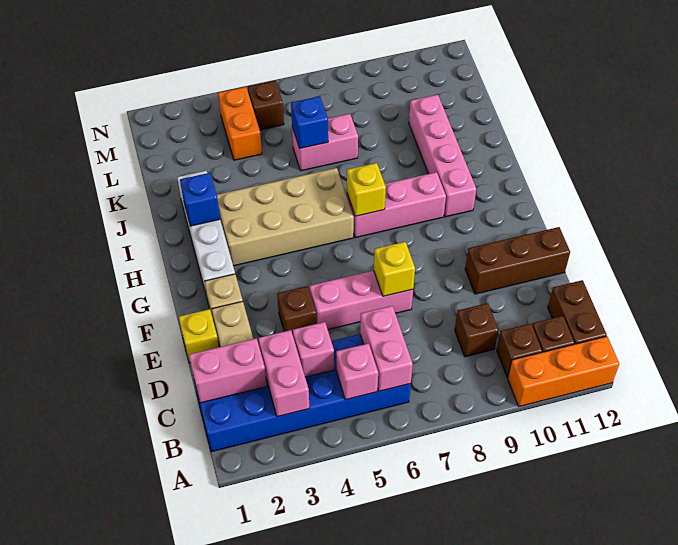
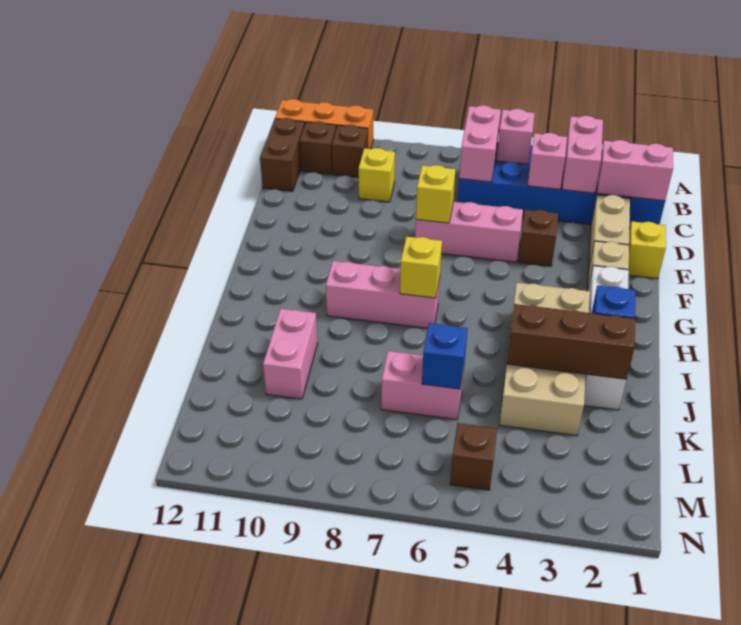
brown brick C9 level 1 -> yellow brick C9 level 1
brown brick E10:E12 level 1 -> brown brick J2:J4 level 2
tan brick H3:I6 level 1 -> tan brick H3:K4 level 1
pink brick H10:K10 level 1 -> pink brick J10:K10 level 1
orange brick L4:M4 level 1 -> none

